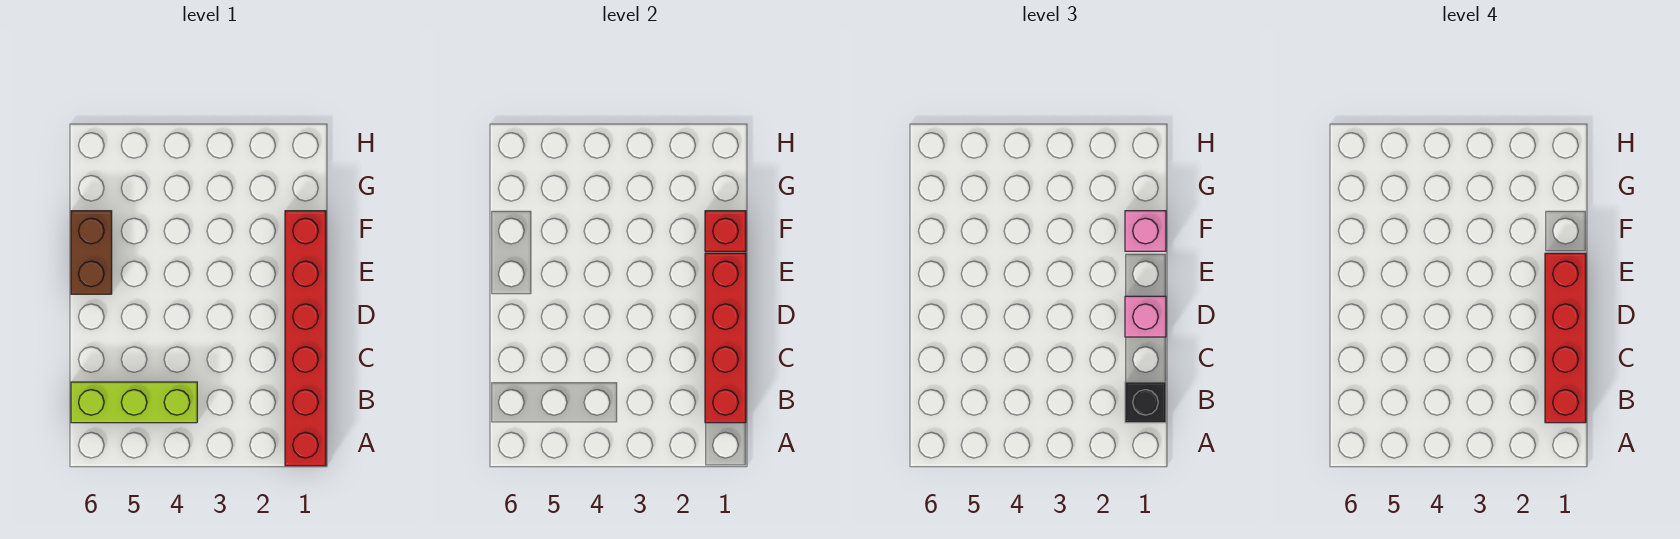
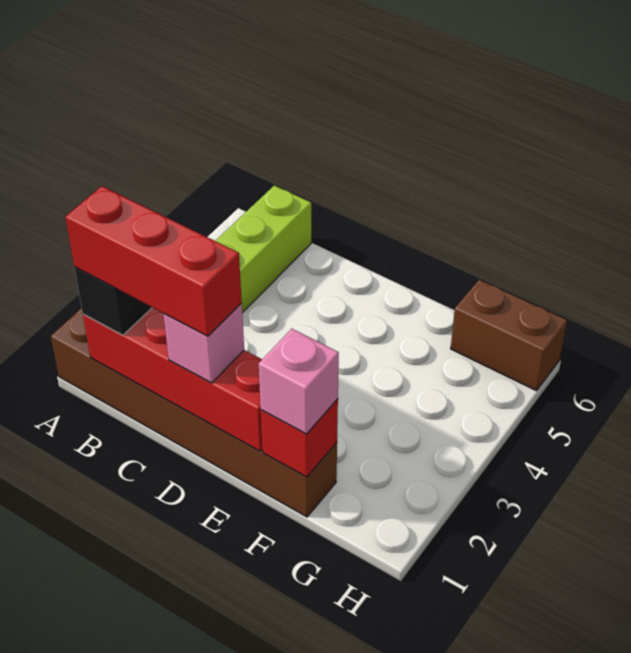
red brick A1:F1 level 1 -> brown brick A1:F1 level 1
red brick B1:E1 level 4 -> red brick B1:D1 level 4
brown brick E6:F6 level 1 -> brown brick G6:H6 level 1

